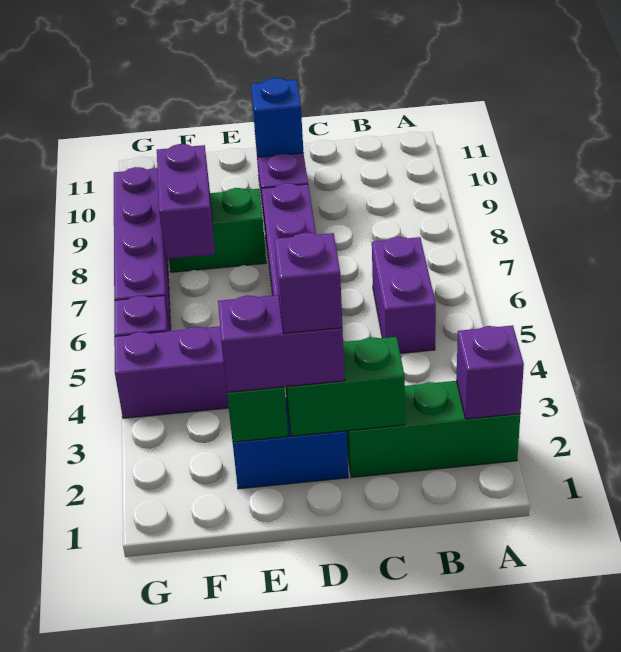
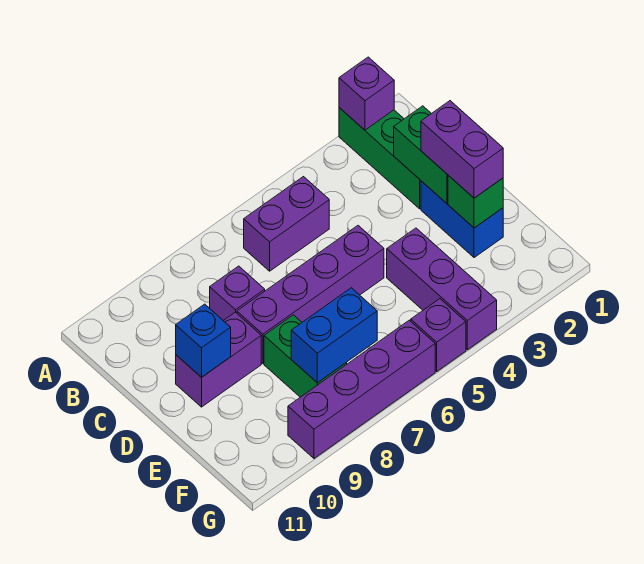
purple brick D2 level 4 -> purple brick C8 level 1
purple brick F7:F8 level 2 -> blue brick F7:F8 level 2

